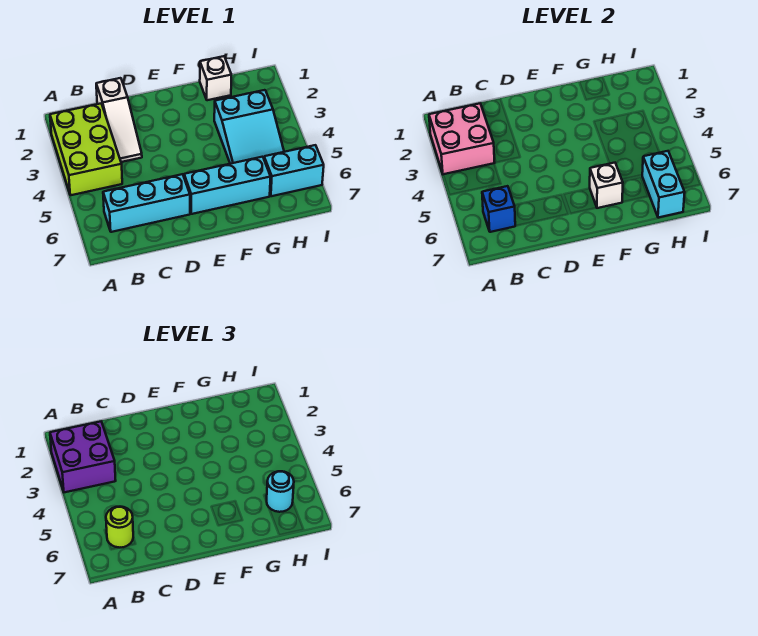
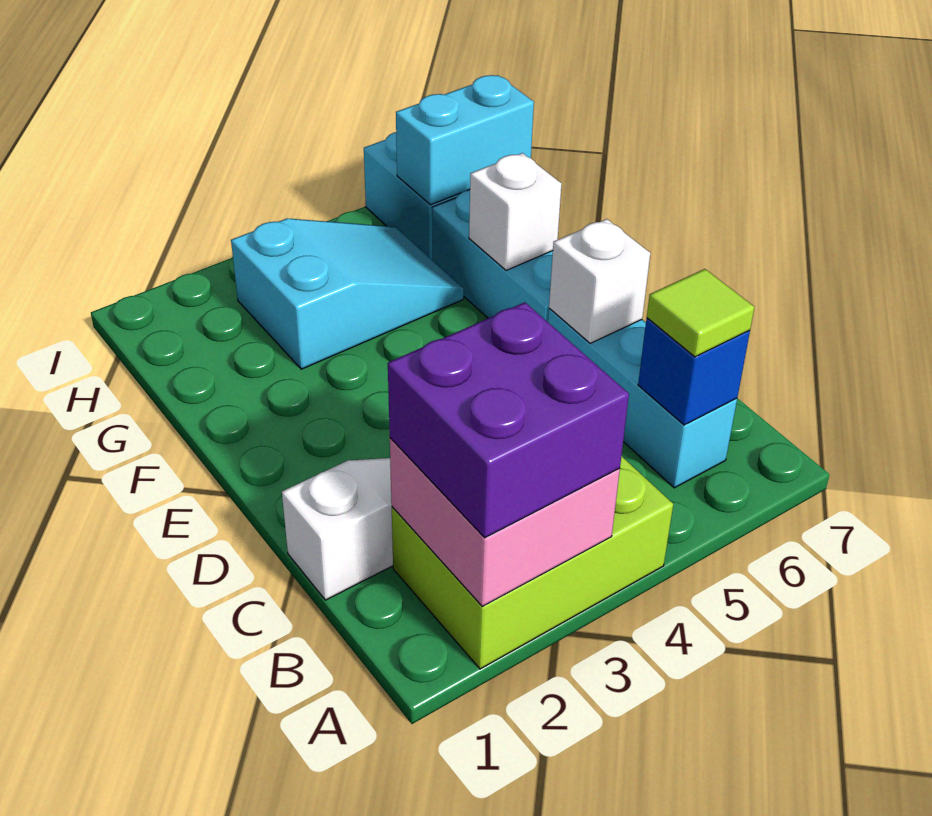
lime round brick B6 level 3 -> lime tile B6 level 3
white brick G1 level 1 -> white brick D6 level 2
cyan round brick H6 level 3 -> none

